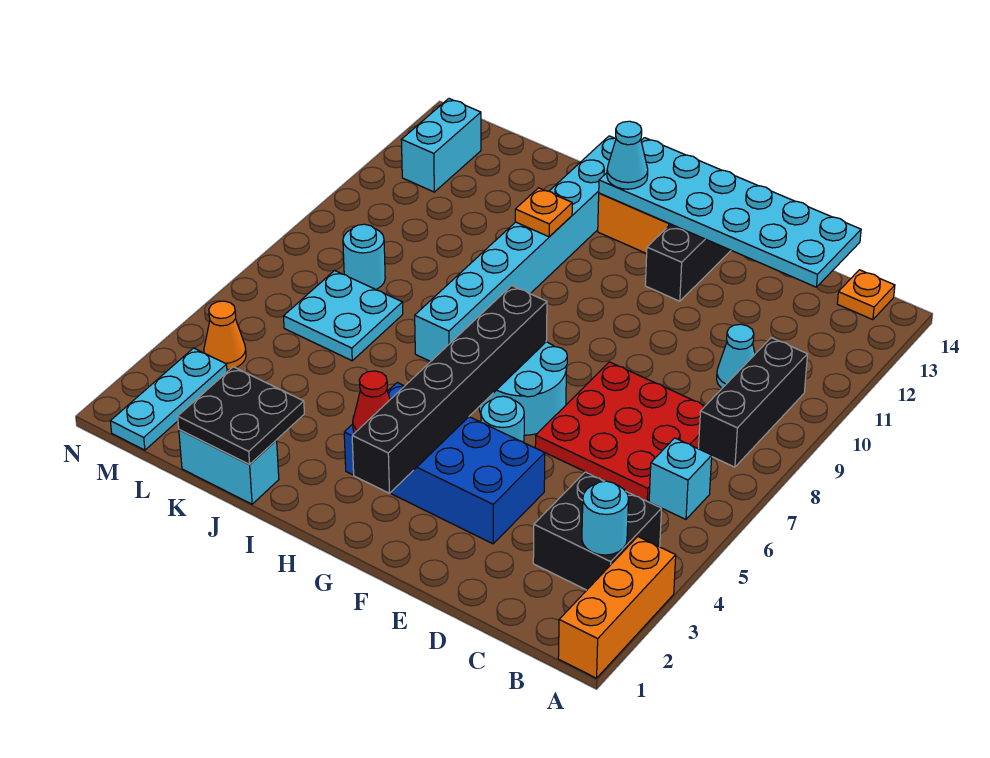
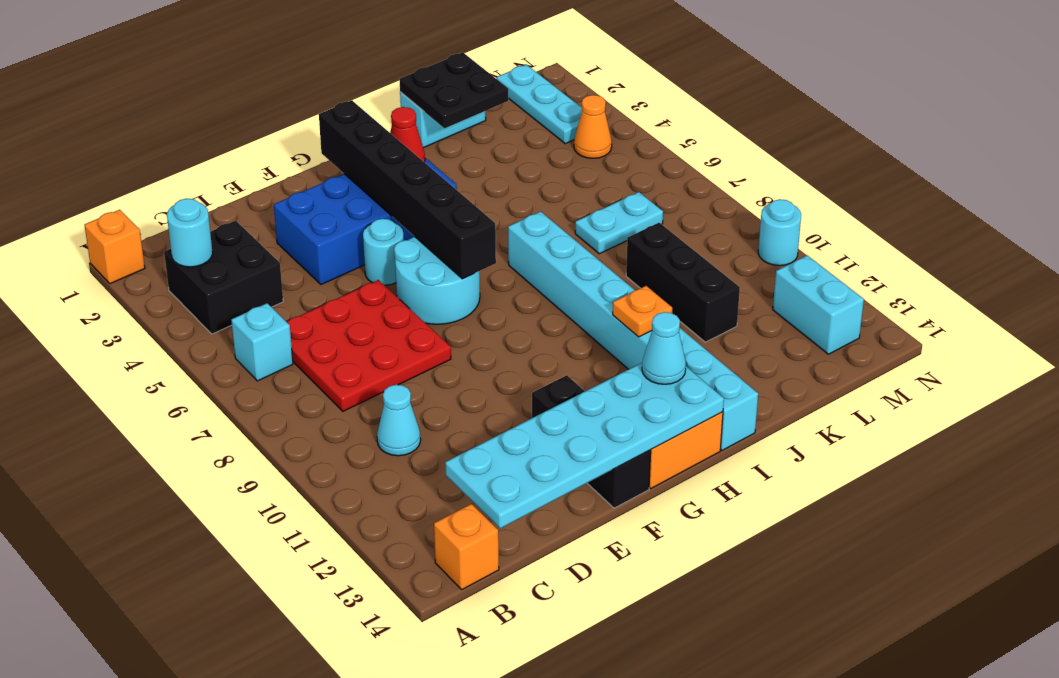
orange brick A1:A3 level 1 -> orange brick A1 level 1
black brick B8:B10 level 1 -> black brick K9:K11 level 1
orange plate B14 level 1 -> orange brick B14 level 1
cyan plate K6:L7 level 1 -> cyan plate K7:L7 level 1
cyan round brick L8 level 1 -> cyan round brick N10 level 1

